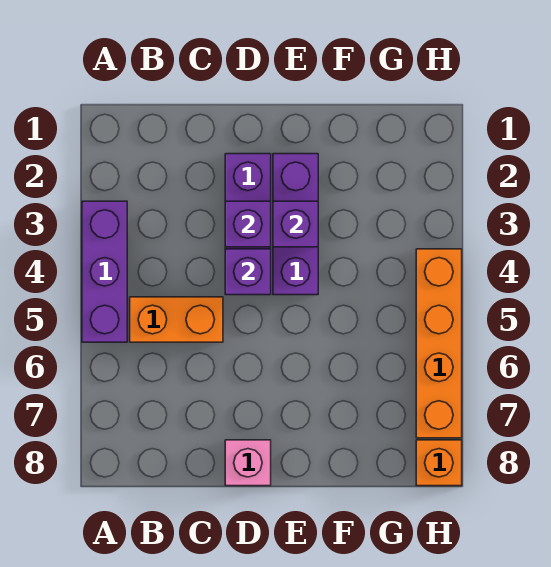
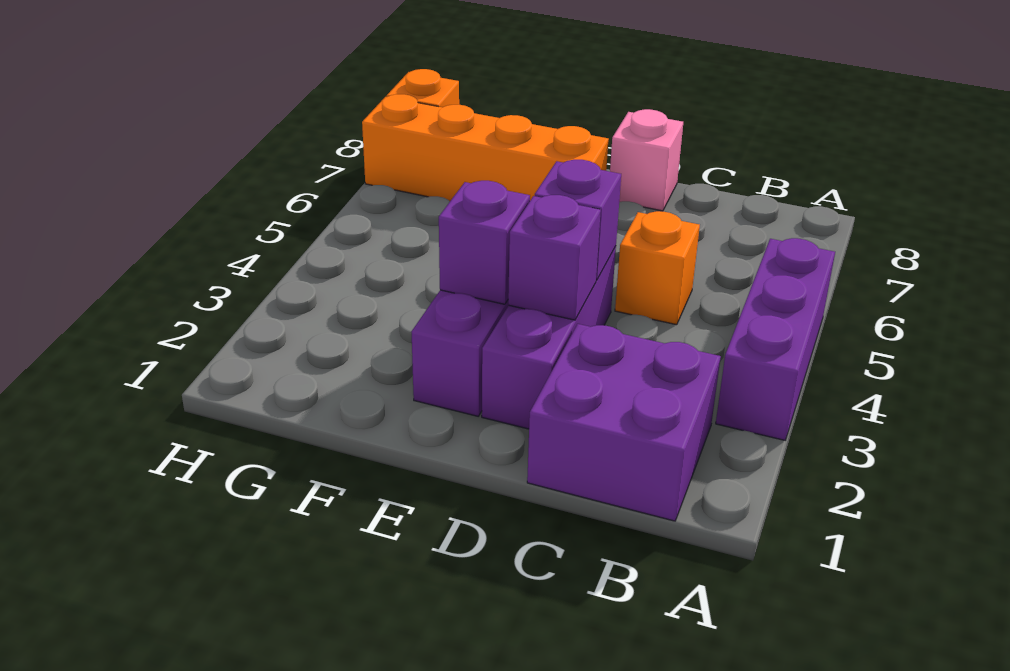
none -> purple brick B1:C2 level 1
orange brick B5:C5 level 1 -> orange brick C5 level 1
orange brick H4:H7 level 1 -> orange brick E7:H7 level 1

